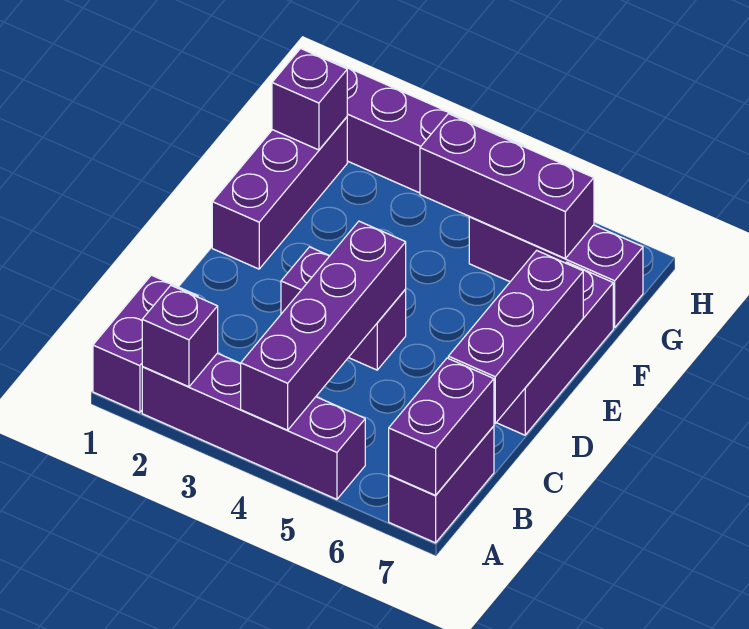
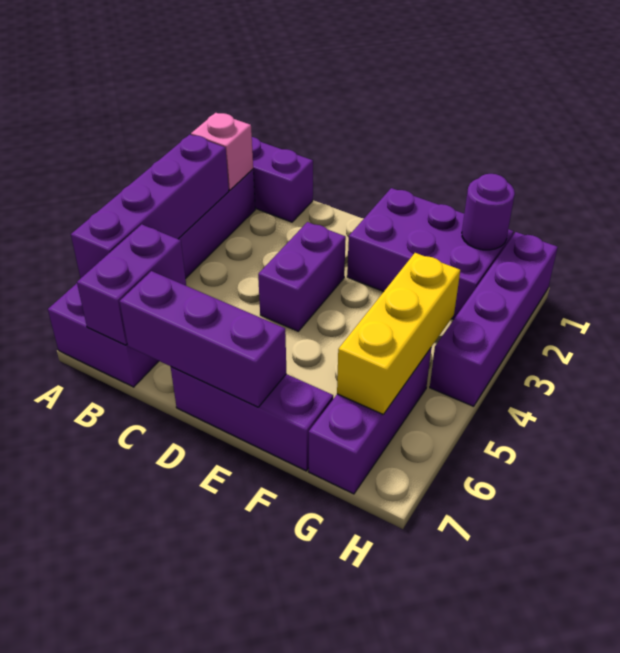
purple brick A2 level 2 -> pink brick A2 level 2
purple brick A4:D4 level 2 -> purple brick A3:A6 level 2
purple brick A7:B7 level 2 -> purple brick B6:B7 level 2
purple brick E1:G1 level 1 -> purple brick E1:G2 level 1
purple brick G1 level 2 -> purple round brick G1 level 2
purple brick G4:G6 level 2 -> yellow brick G4:G6 level 2

